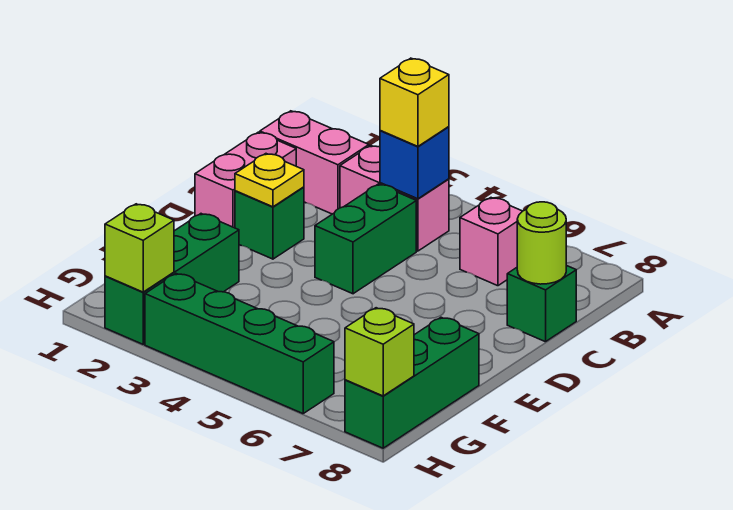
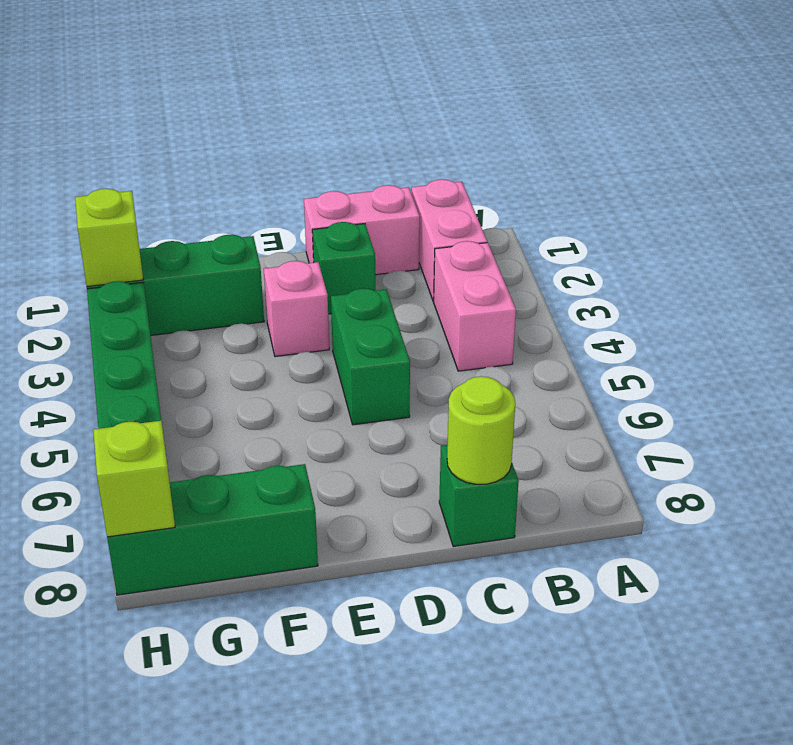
blue brick B4 level 2 -> none
yellow brick B4 level 3 -> none
pink brick B6 level 1 -> pink brick E3 level 1
green brick C4:D4 level 1 -> green brick D4:D5 level 1
yellow plate D2 level 2 -> none

